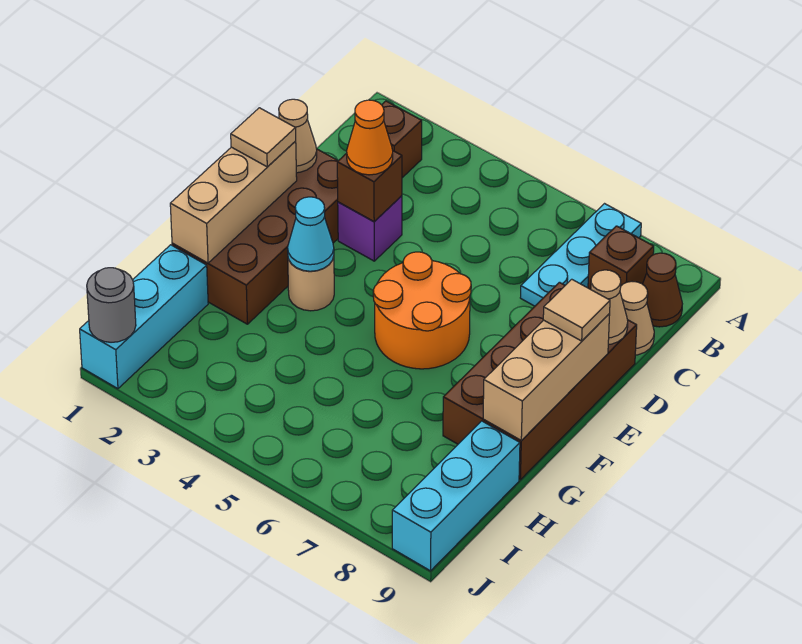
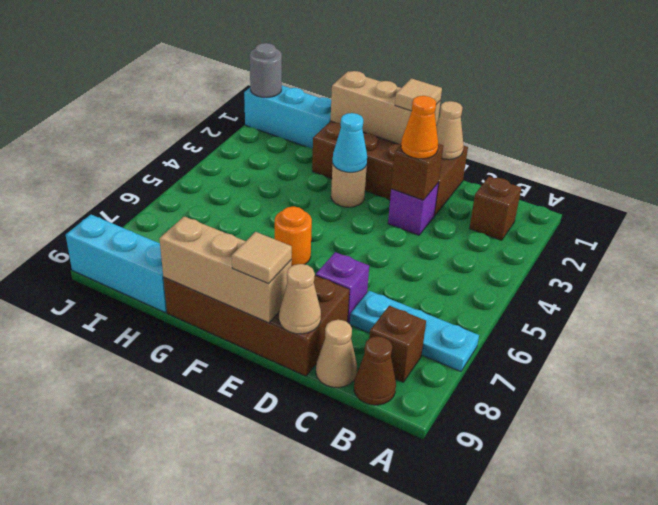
none -> purple brick D7 level 1
orange round brick E5:F6 level 1 -> orange round brick F6 level 1

